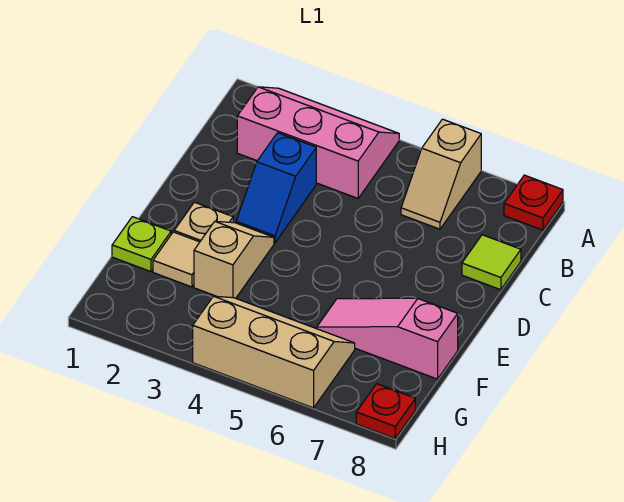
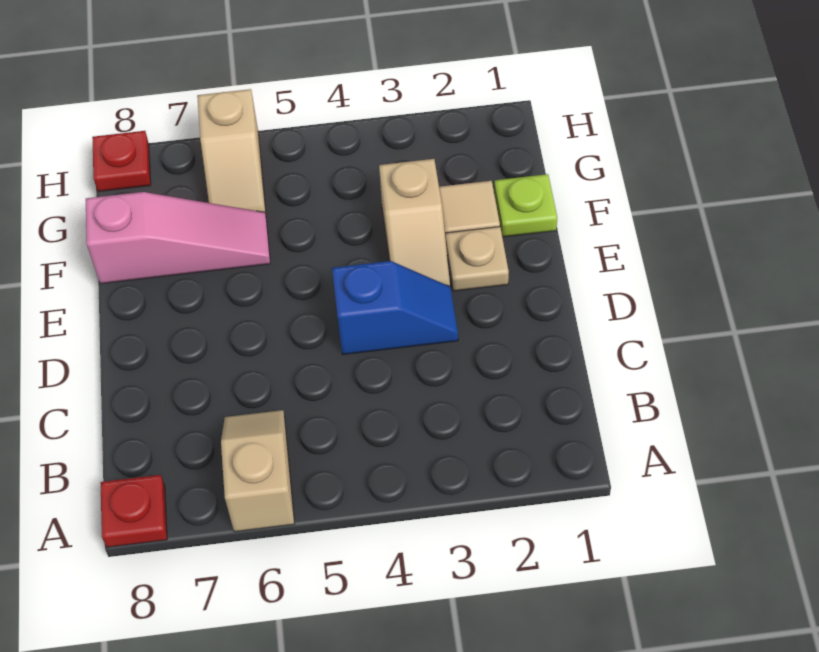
pink slope A2:B4 level 1 top B -> none
blue slope C3:D3 level 1 top C -> blue slope D3:D4 level 1 top 4
lime tile C8 level 1 -> none
tan slope G4:H6 level 1 top H -> tan slope G6:H6 level 1 top H

